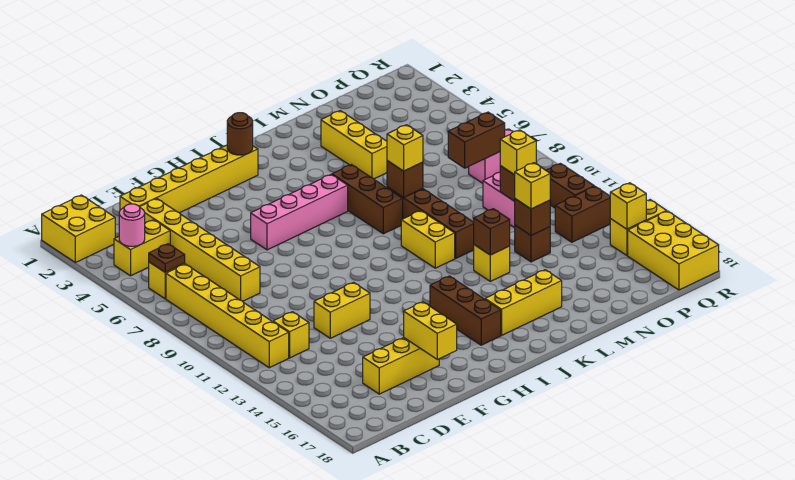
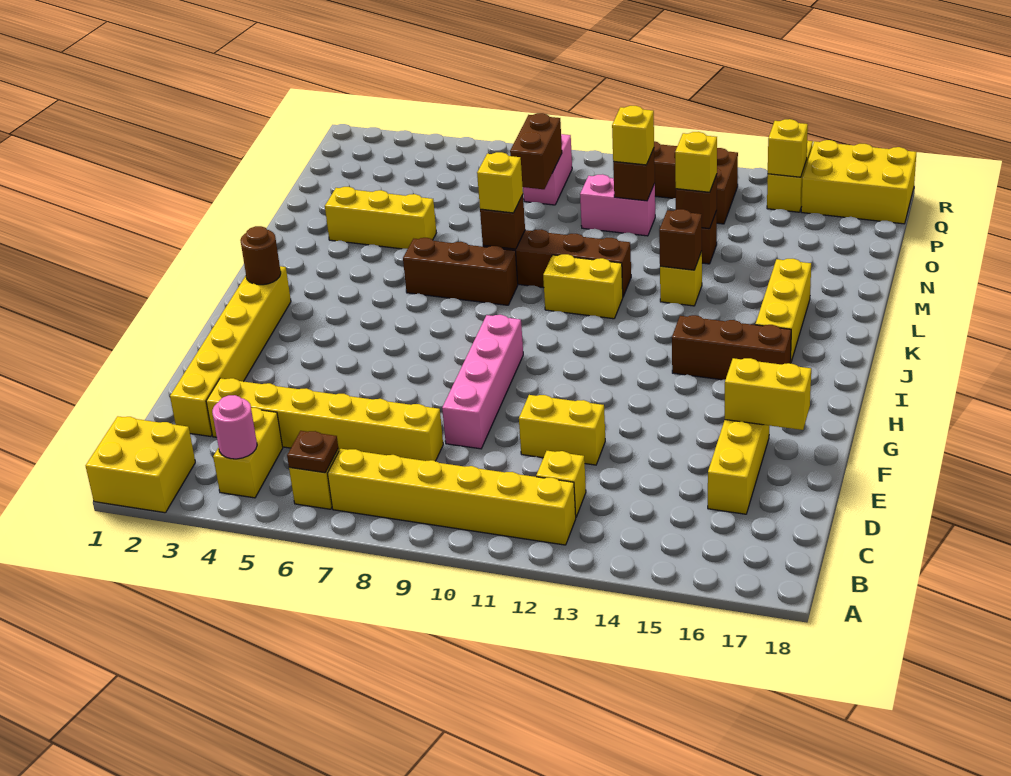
yellow brick E12:F12 level 1 -> yellow brick E11:E12 level 1
pink brick G6:J6 level 1 -> pink brick E9:H9 level 1

